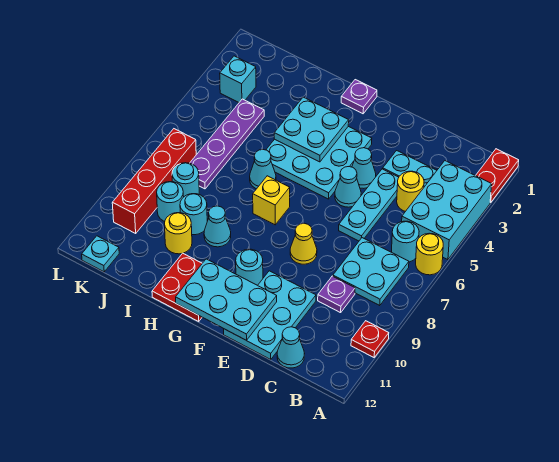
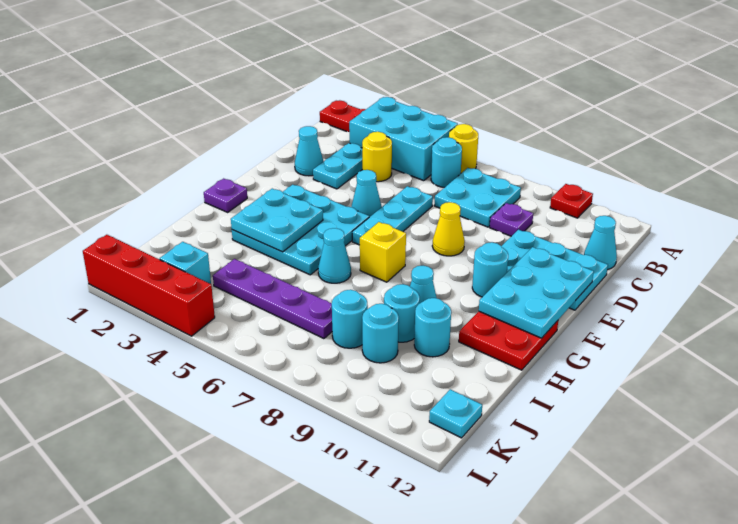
cyan plate D4:D6 level 1 -> cyan plate D6:F6 level 1
cyan cone E4 level 1 -> cyan cone D2 level 1
yellow round brick I10 level 1 -> cyan round brick I10 level 1
red brick K7:K10 level 1 -> red brick L1:L4 level 1

